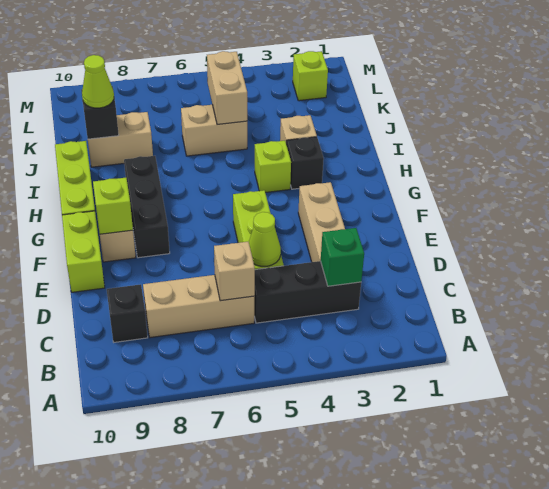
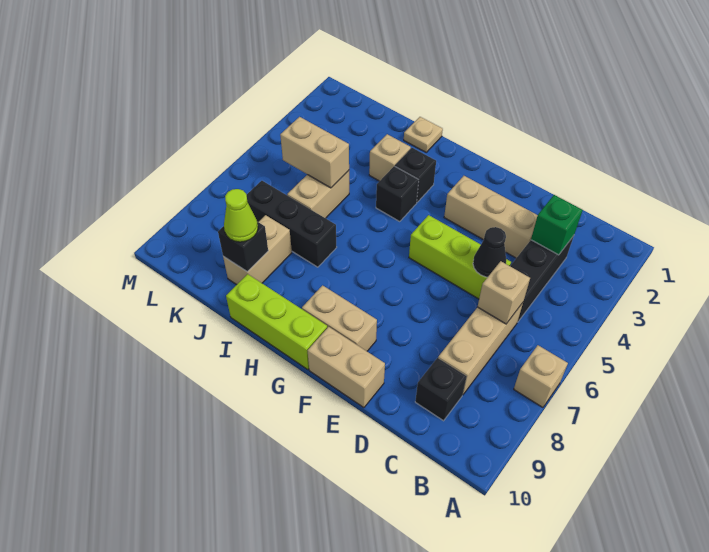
none -> tan brick A7 level 1
lime cone D5 level 2 -> black cone D5 level 2
lime brick E10:F10 level 1 -> tan brick E10:F10 level 1
black brick F8:H8 level 1 -> black brick I7:K7 level 1
lime brick F9 level 2 -> none
lime brick H4 level 1 -> black brick H4 level 1
none -> tan plate I1 level 1
lime brick L2 level 1 -> none

